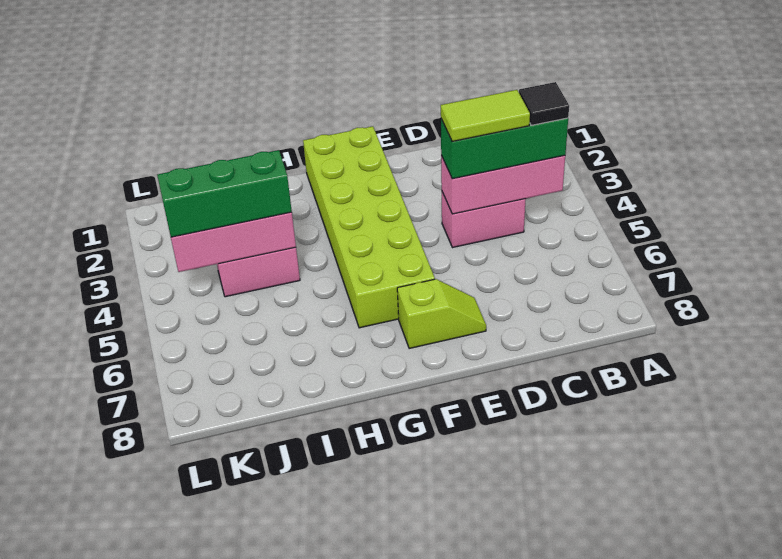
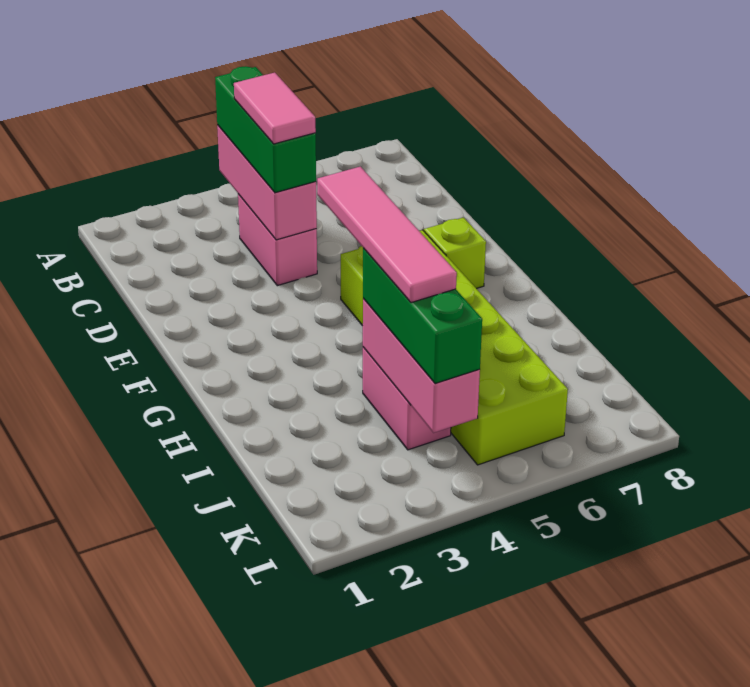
black tile B4 level 4 -> none
lime tile C4:D4 level 4 -> pink tile C4:D4 level 4
lime brick F1:G6 level 1 -> lime brick F5:K6 level 1
none -> pink tile G4:J4 level 4

